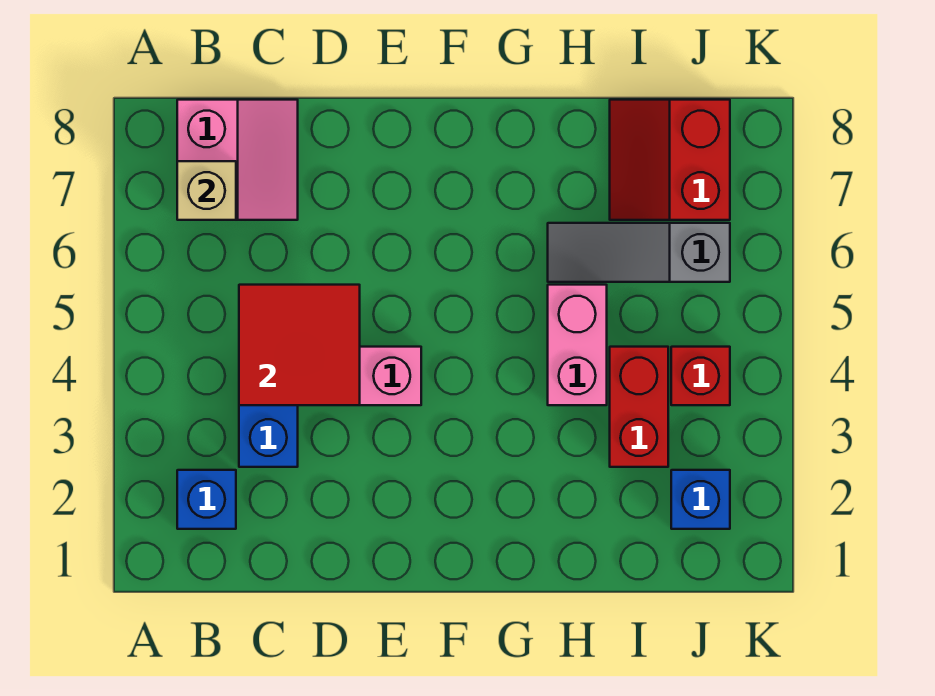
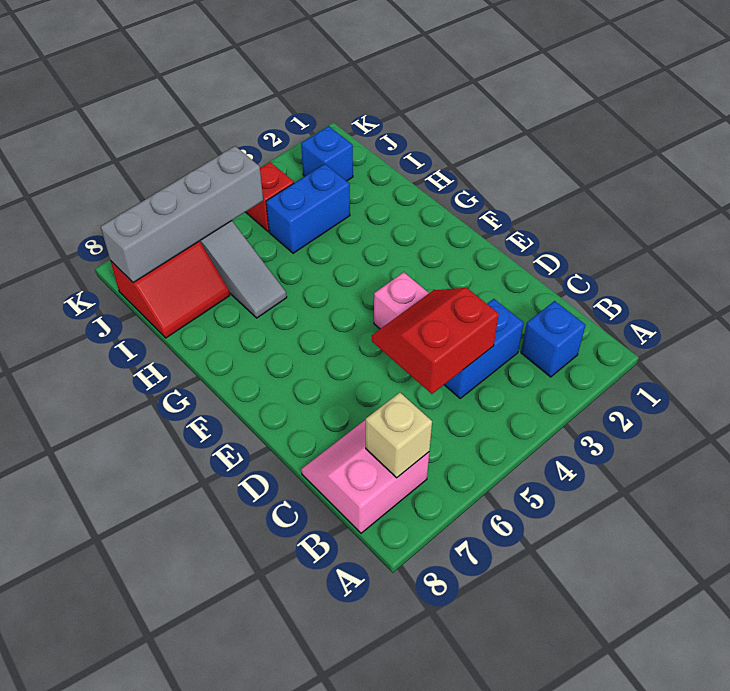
red tile C4:D5 level 2 -> red slope C4:D5 level 2 top C
pink brick H4:H5 level 1 -> none
red brick I3:I4 level 1 -> blue brick I3:I4 level 1
none -> grey brick J5:J8 level 2

